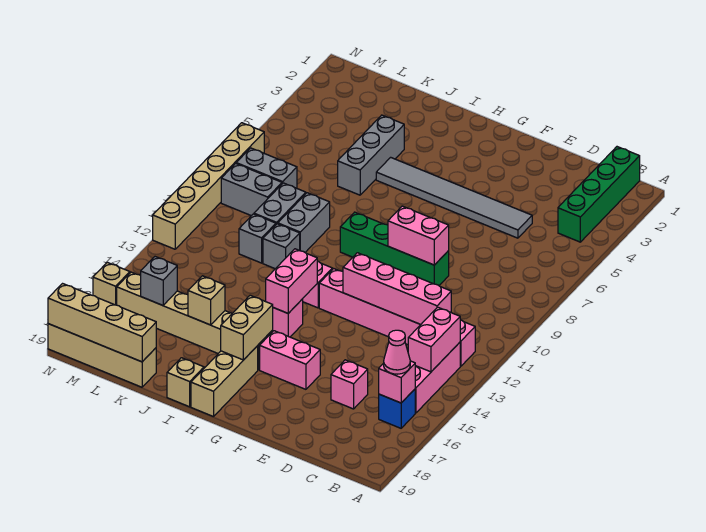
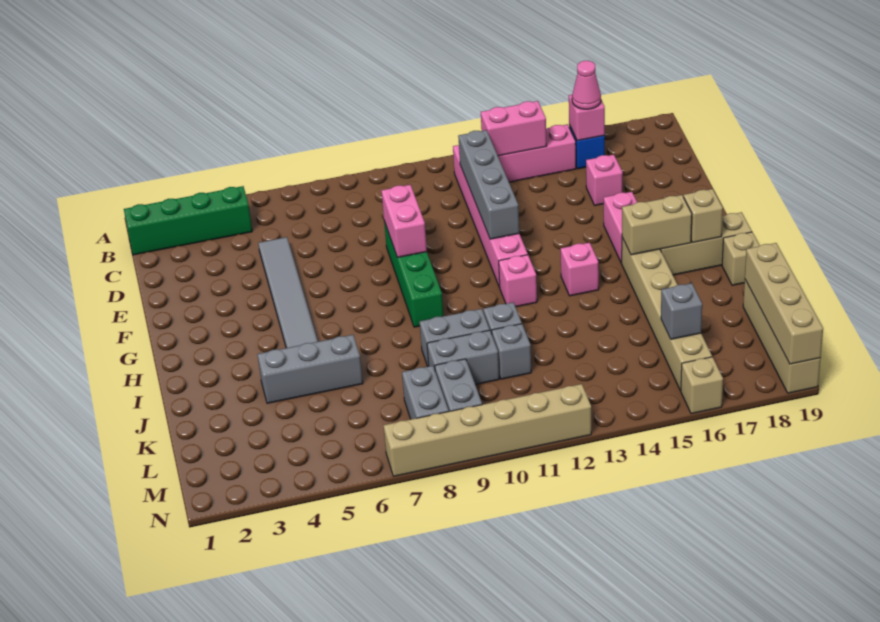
pink brick C12:F12 level 2 -> grey brick C12:F12 level 2
pink brick H13:H14 level 2 -> none
tan brick J16 level 2 -> tan brick H18 level 2

